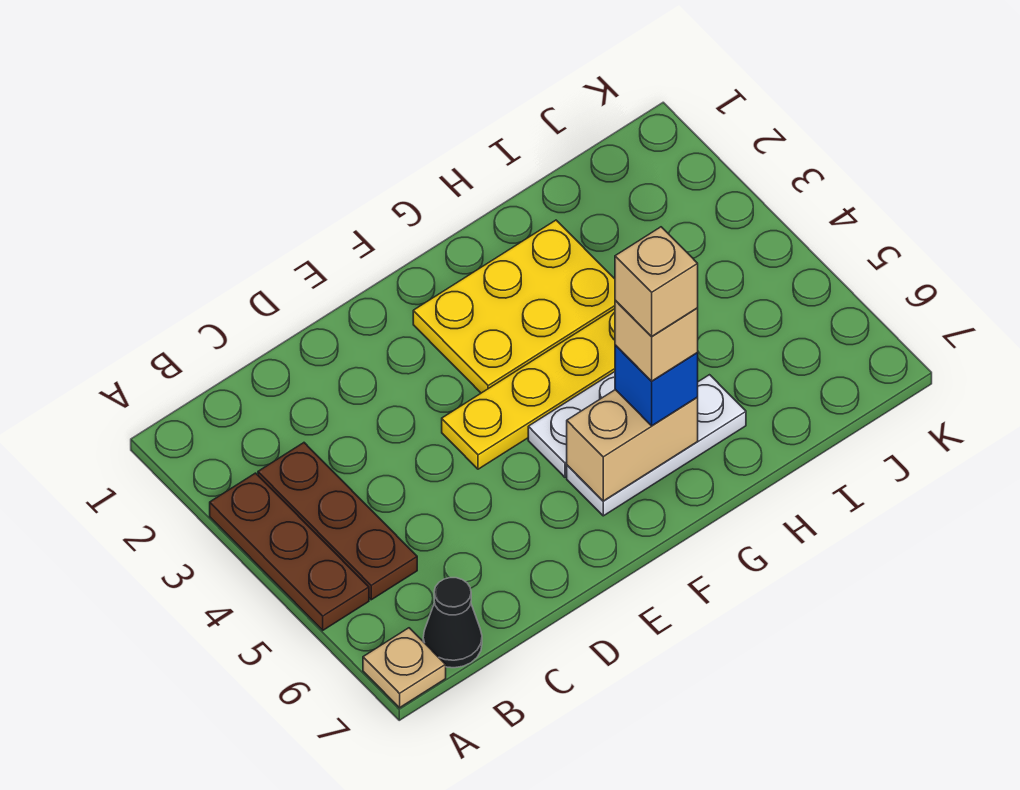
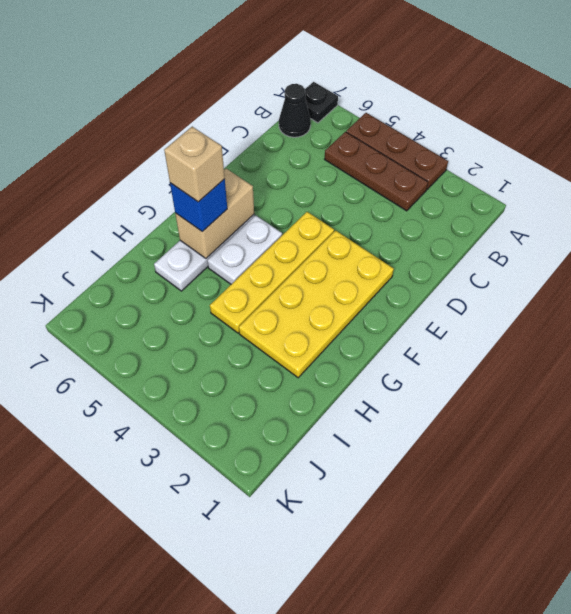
tan plate A7 level 1 -> black plate A7 level 1
yellow plate F2:H3 level 1 -> yellow plate E2:H3 level 1
tan brick G6 level 5 -> none

